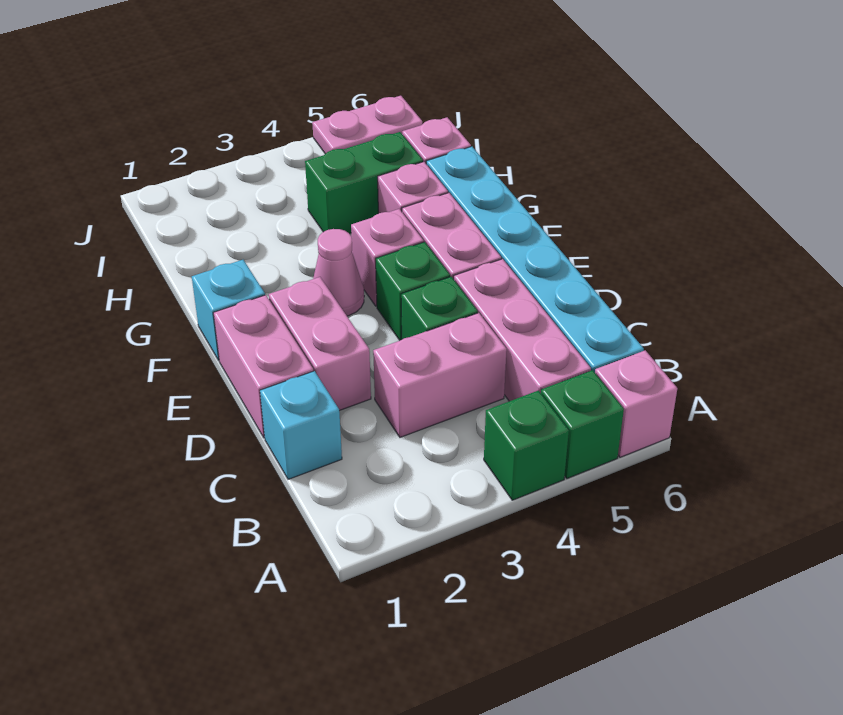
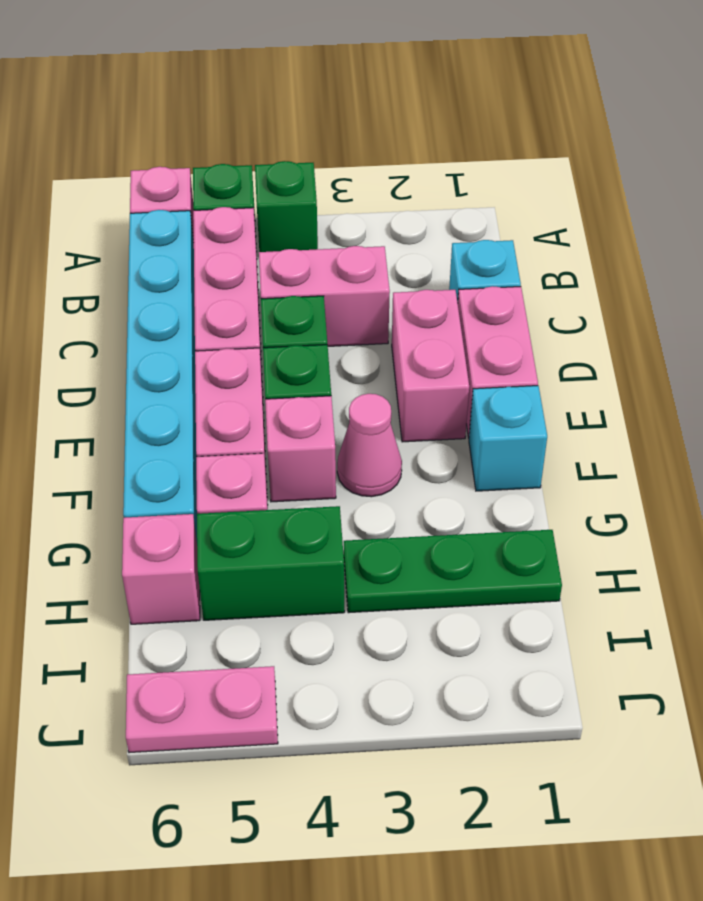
none -> green plate H1:H3 level 1

